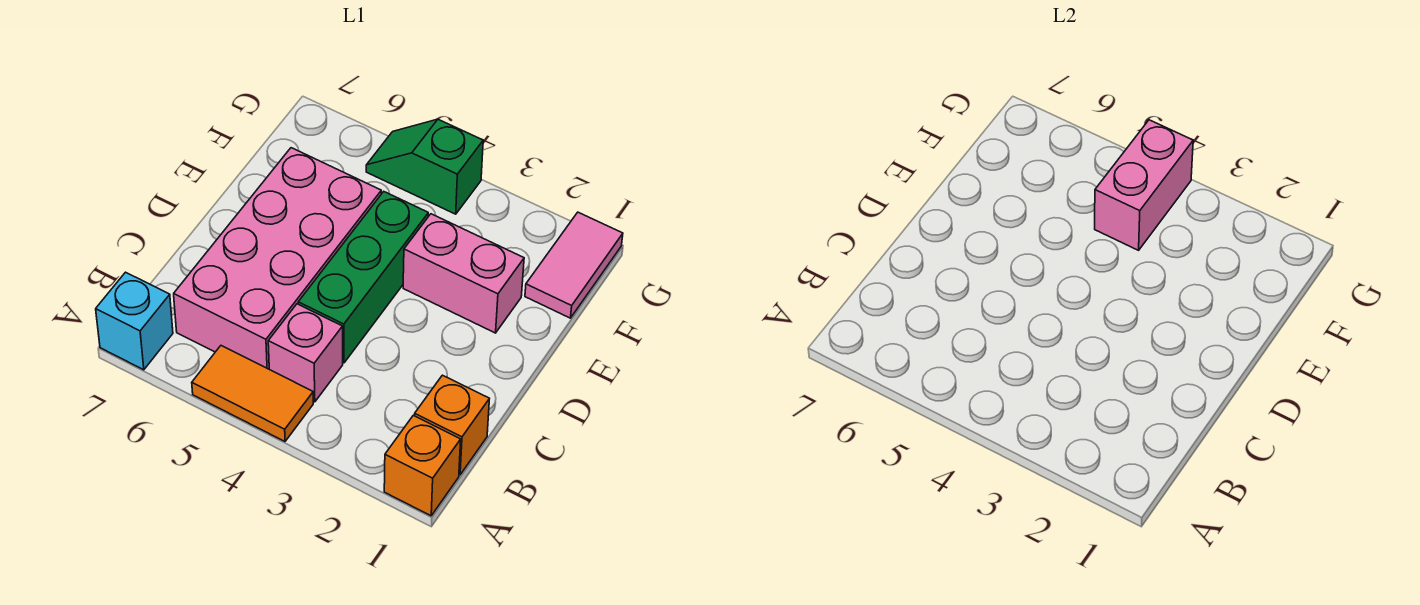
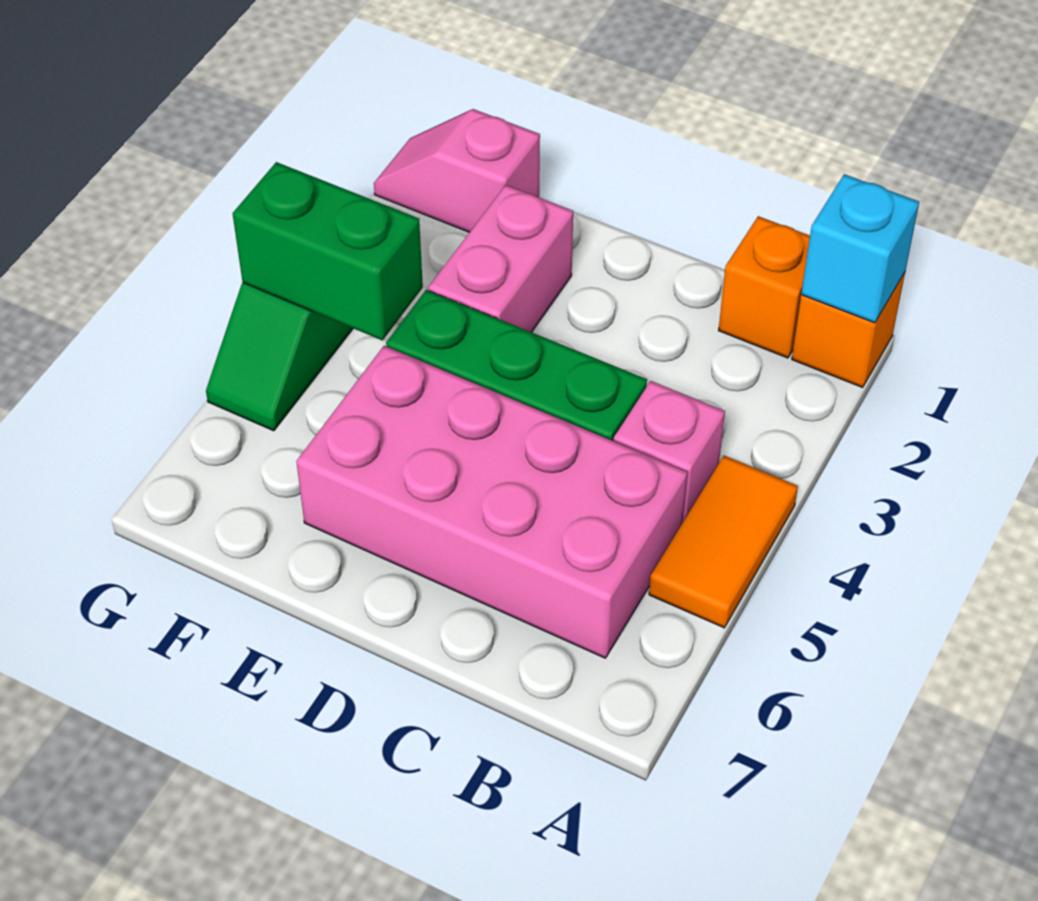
cyan brick A7 level 1 -> cyan brick A1 level 2
pink tile F1:G1 level 1 -> pink slope F1:G1 level 1 top F
pink brick F4:G4 level 2 -> green brick F4:G4 level 2

